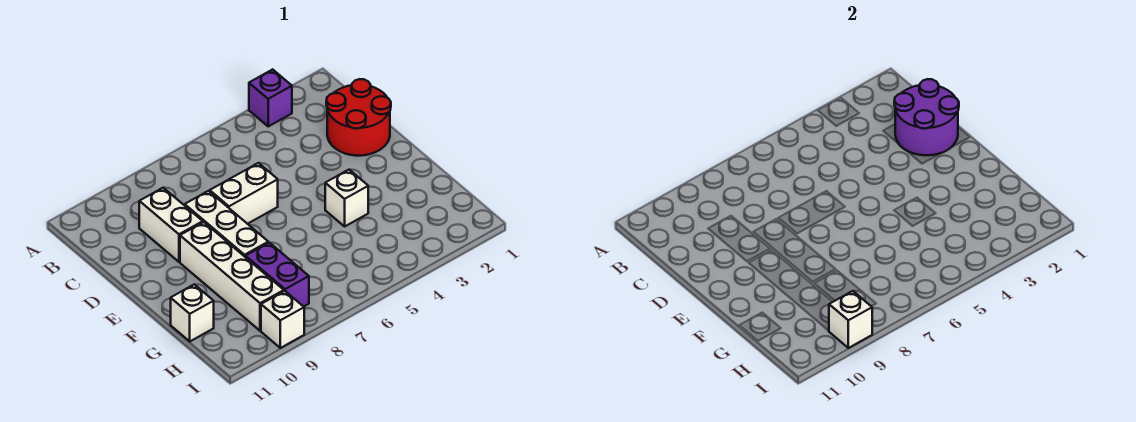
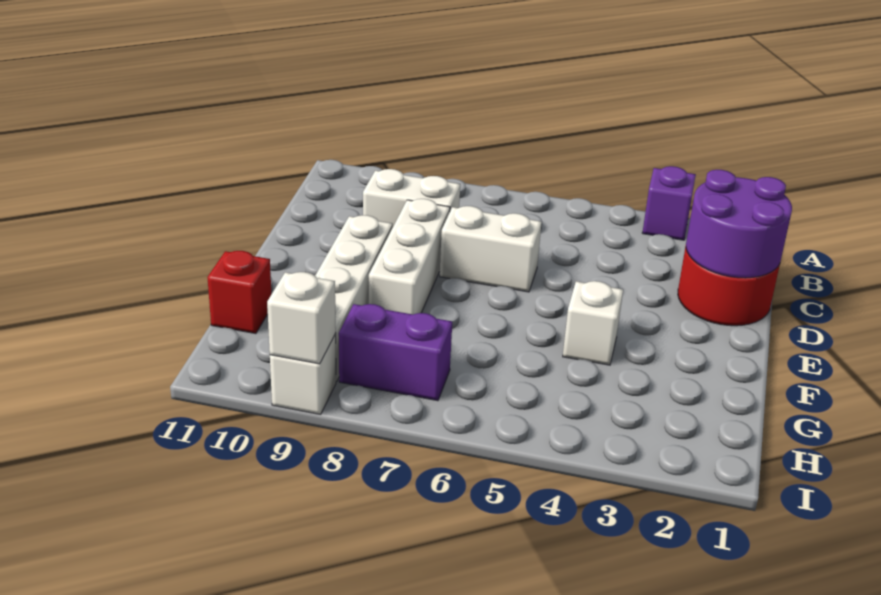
white brick C9:D9 level 1 -> white brick C8:C9 level 1
purple brick G8:H8 level 1 -> purple brick H7:H8 level 1
white brick G11 level 1 -> red brick G11 level 1

